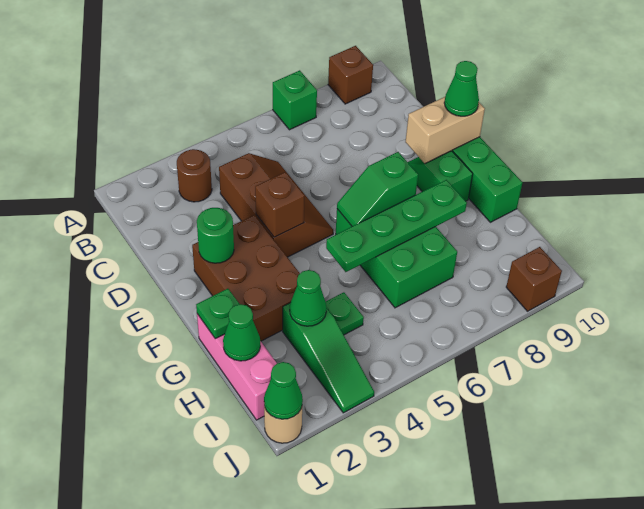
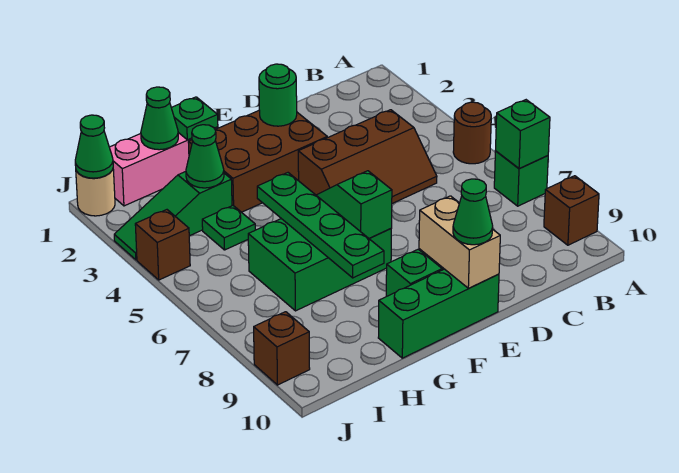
none -> green brick A7 level 2
brown round brick B3 level 1 -> brown round brick A5 level 1
brown brick E4 level 2 -> brown brick J4 level 1

